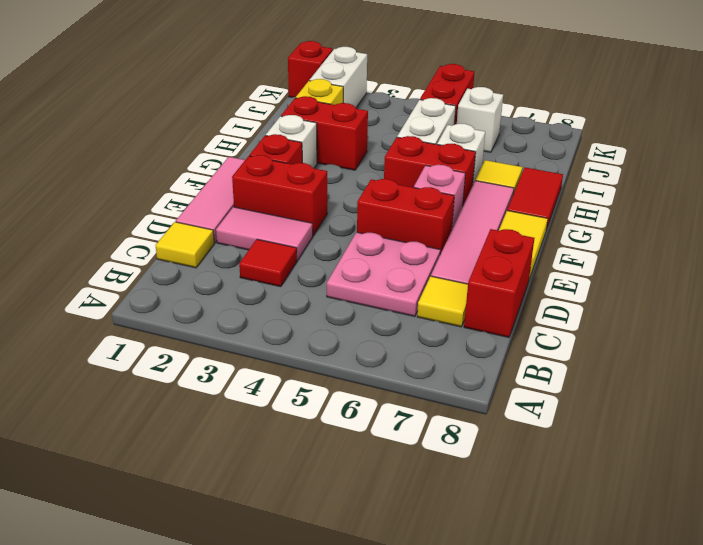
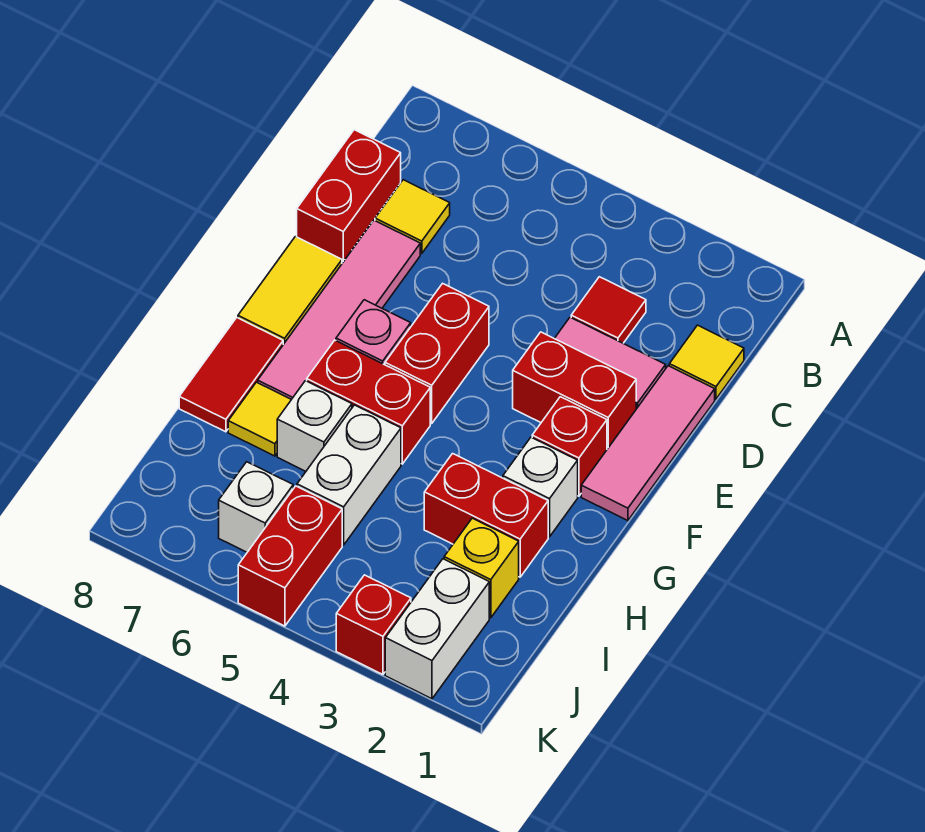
pink plate C5:D6 level 1 -> none
red brick E5:E6 level 1 -> red brick E5:F5 level 1
red brick K1 level 1 -> red brick K3 level 1

